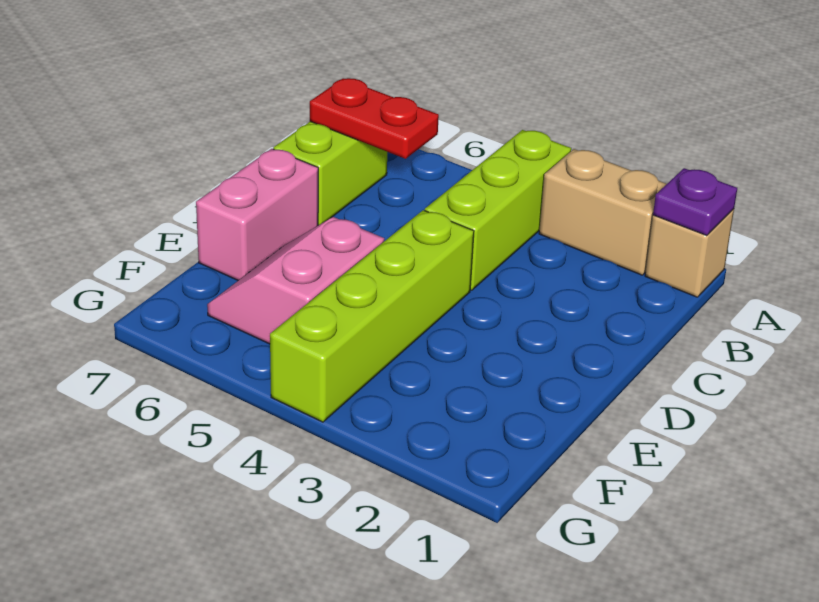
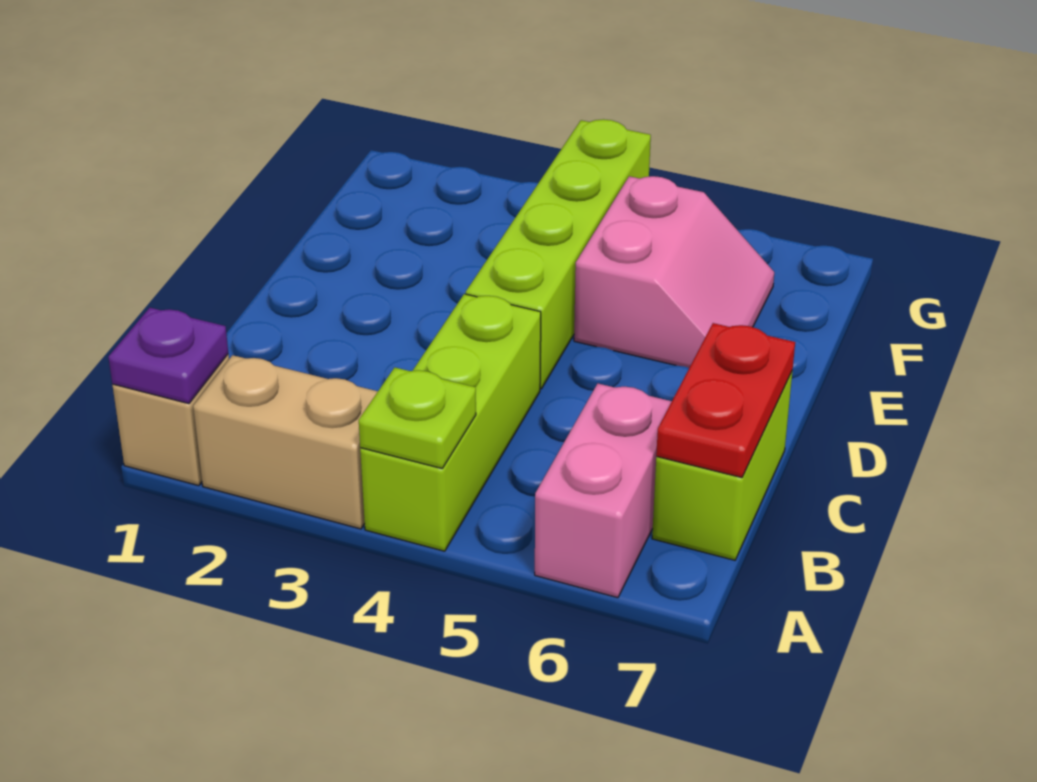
none -> lime plate A4 level 2
red plate B6:B7 level 2 -> red plate B7:C7 level 2
pink brick D7:E7 level 1 -> pink brick A6:B6 level 1

